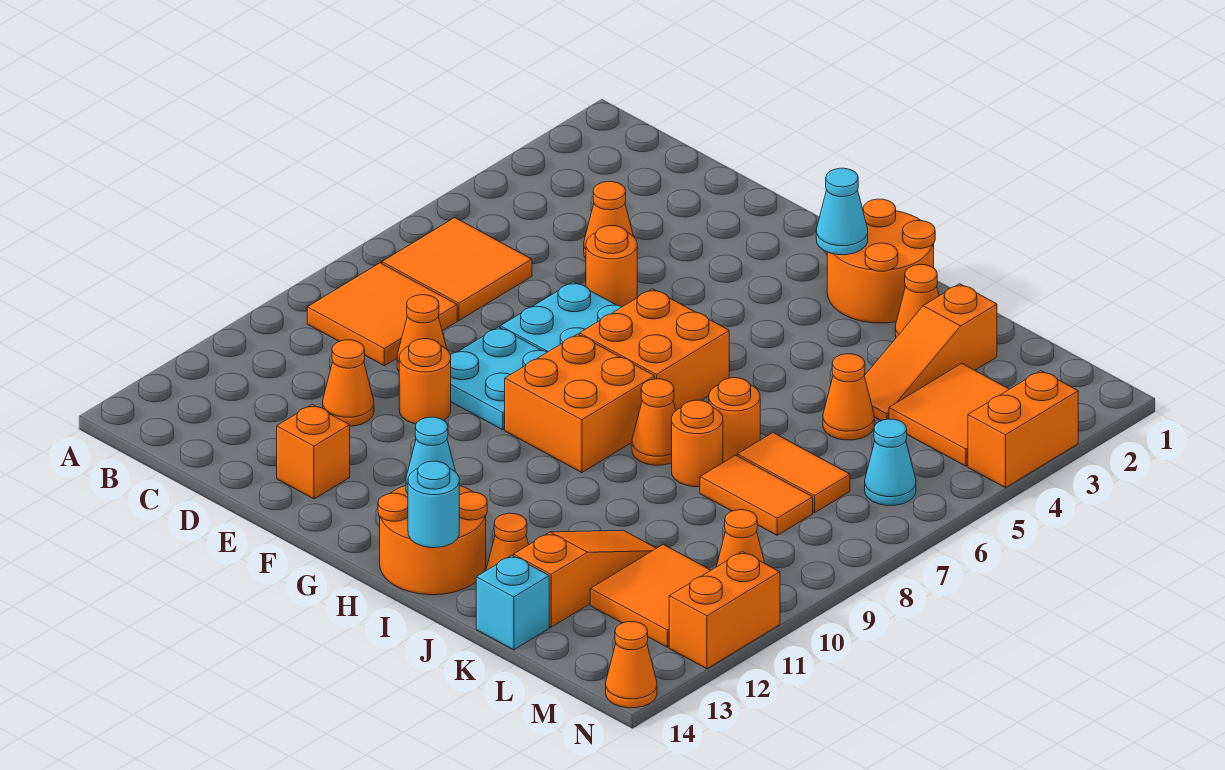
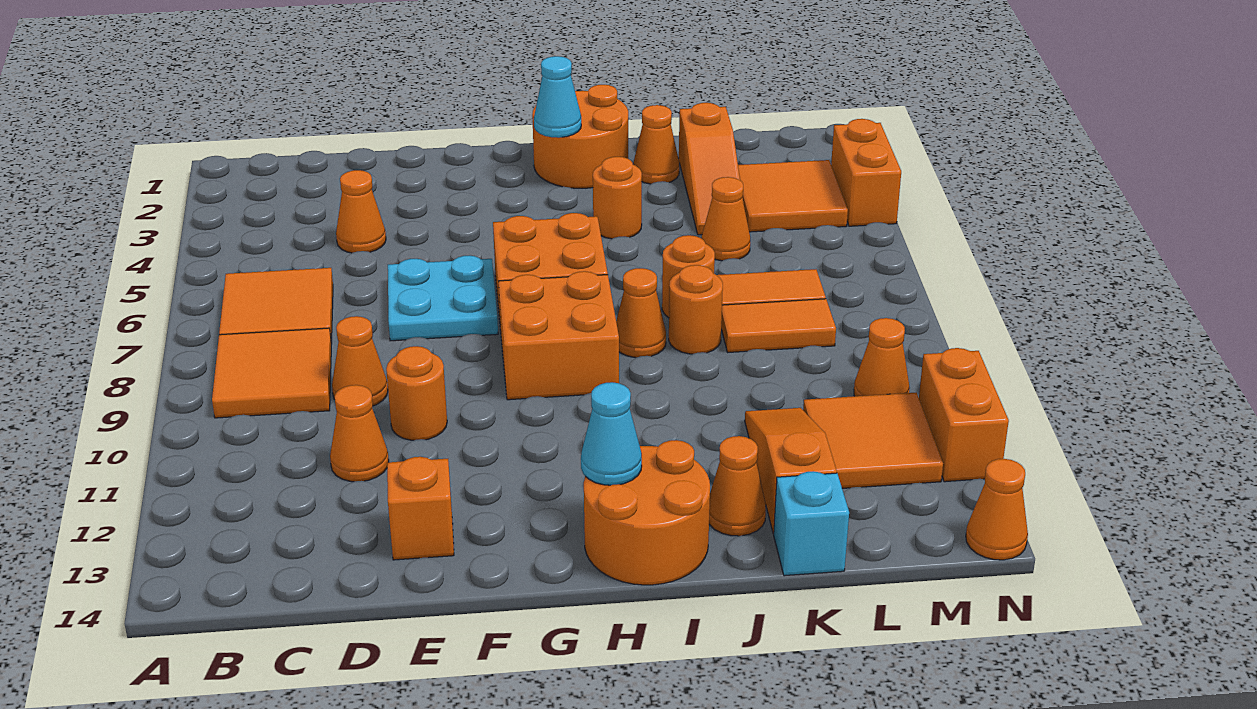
orange round brick E5 level 1 -> orange round brick I4 level 1
cyan plate E8:F9 level 1 -> none
cyan round brick I14 level 2 -> none
cyan cone M6 level 1 -> none

